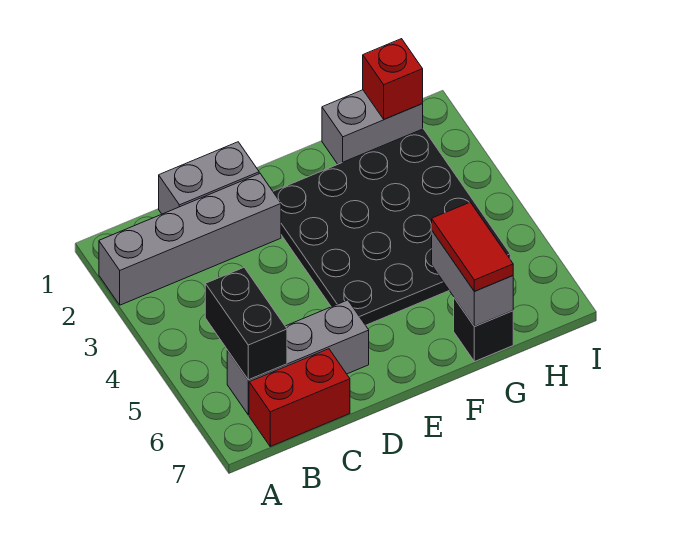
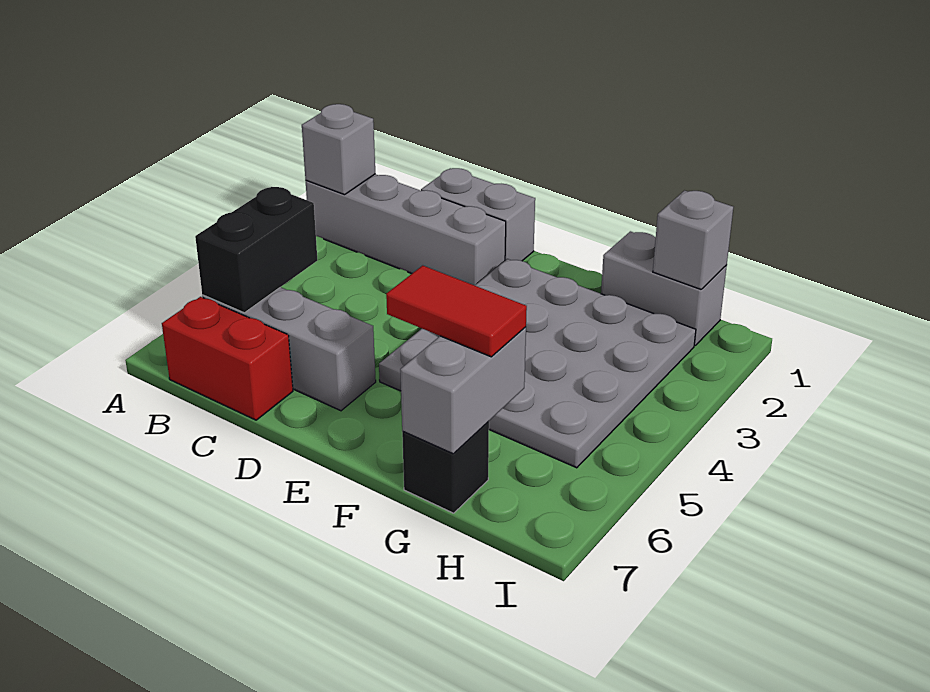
none -> grey brick A2 level 2
black plate E2:H5 level 1 -> grey plate E2:H5 level 1
red tile G6:G7 level 3 -> red tile F6:G6 level 3
red brick H1 level 2 -> grey brick H1 level 2

